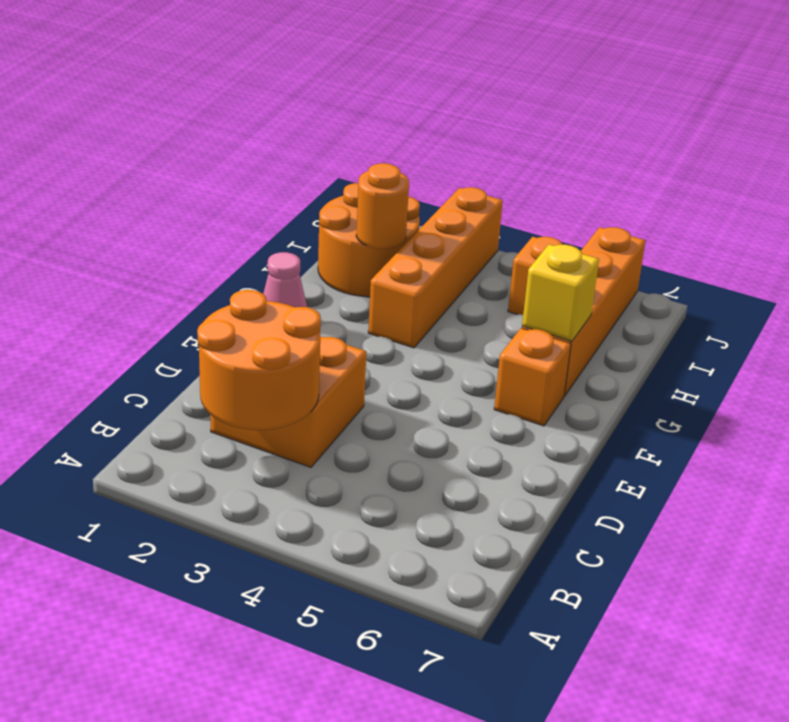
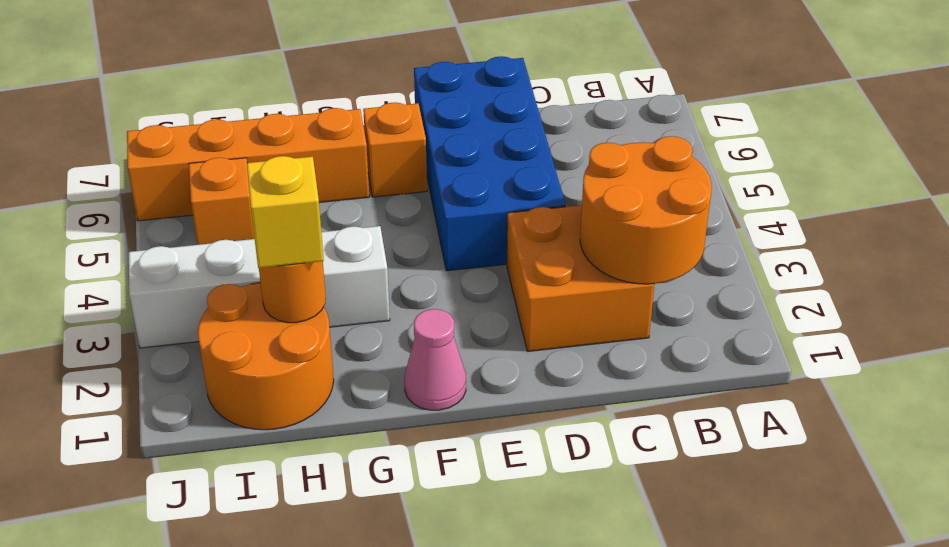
none -> blue brick D4:E7 level 1
orange brick G3:J3 level 1 -> white brick G3:J3 level 1
yellow brick G6 level 2 -> yellow brick H2 level 3

